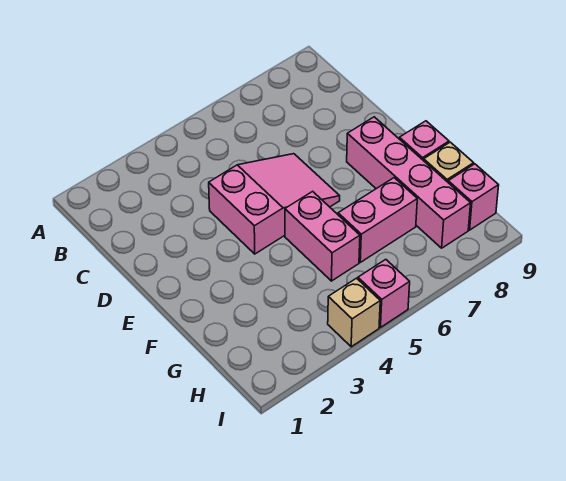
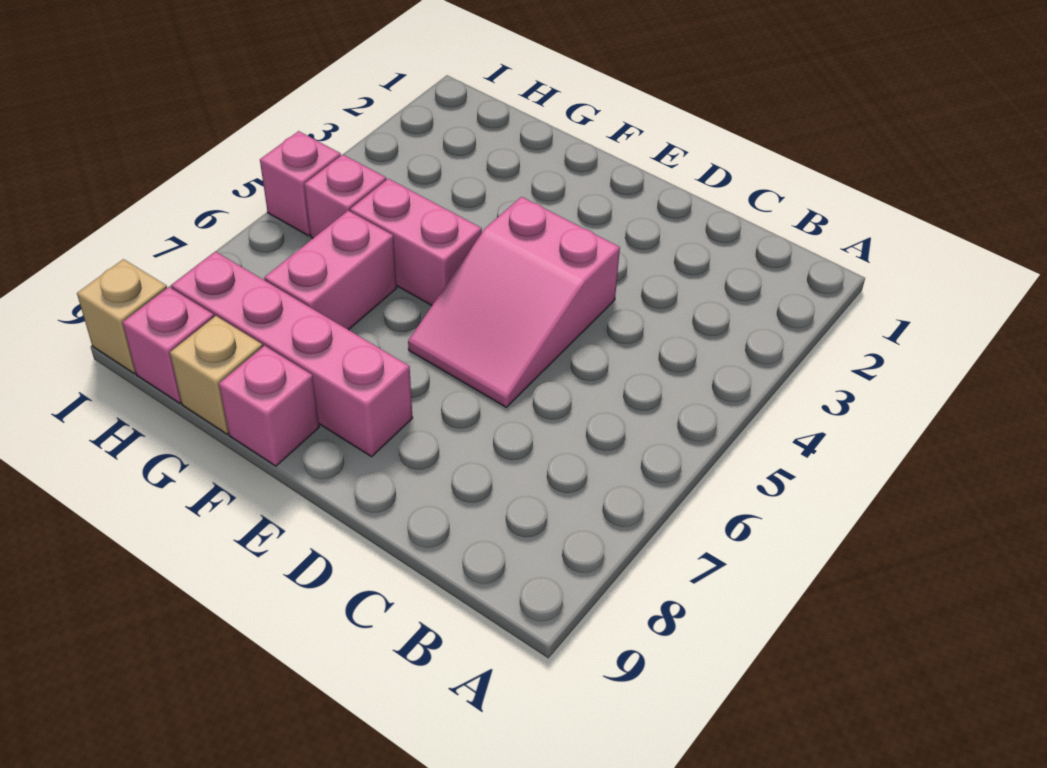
none -> pink brick H5 level 1
tan brick I4 level 1 -> tan brick I9 level 1

